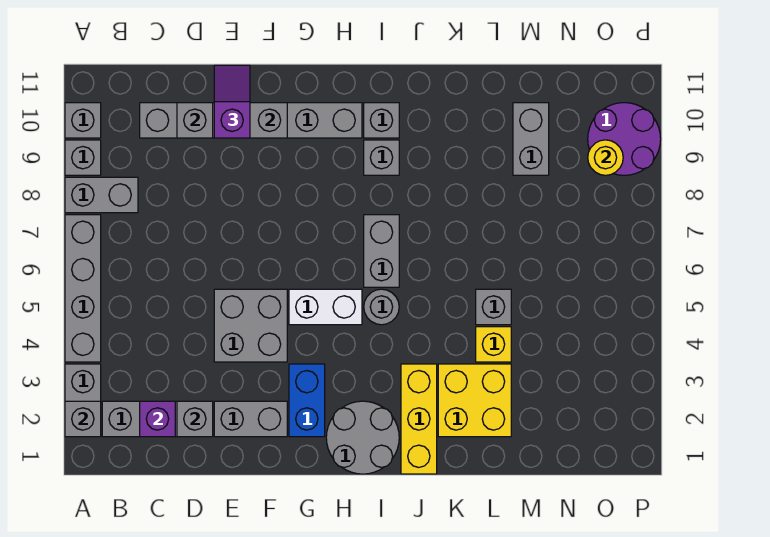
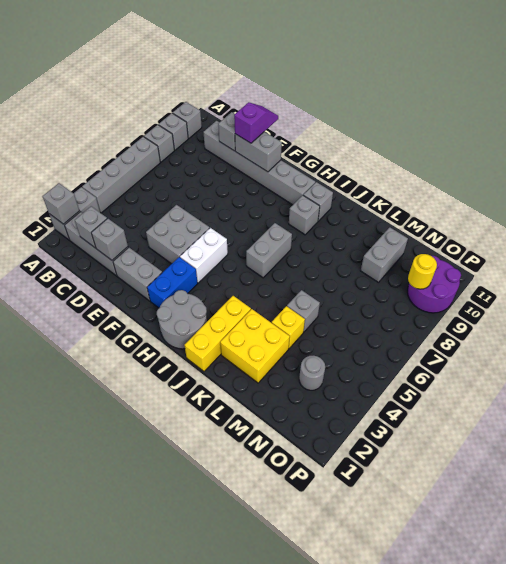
grey brick A8:B8 level 1 -> grey brick A8 level 1
purple brick C2 level 2 -> grey brick C2 level 2
white brick G5:H5 level 1 -> white brick G4:G5 level 1
grey round brick I5 level 1 -> grey round brick N3 level 1

